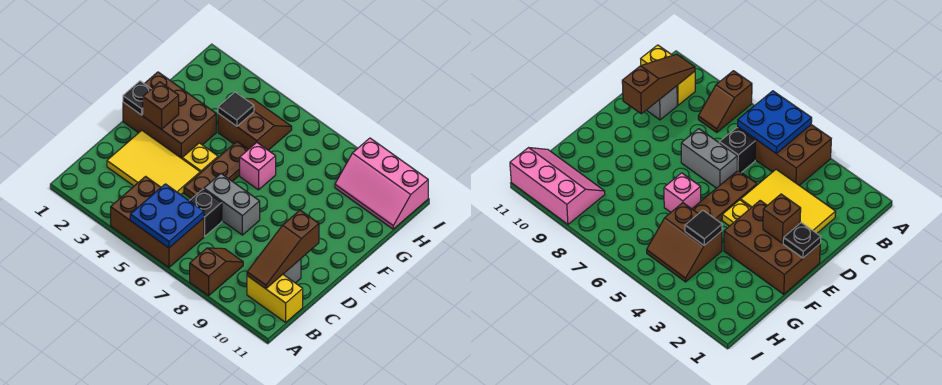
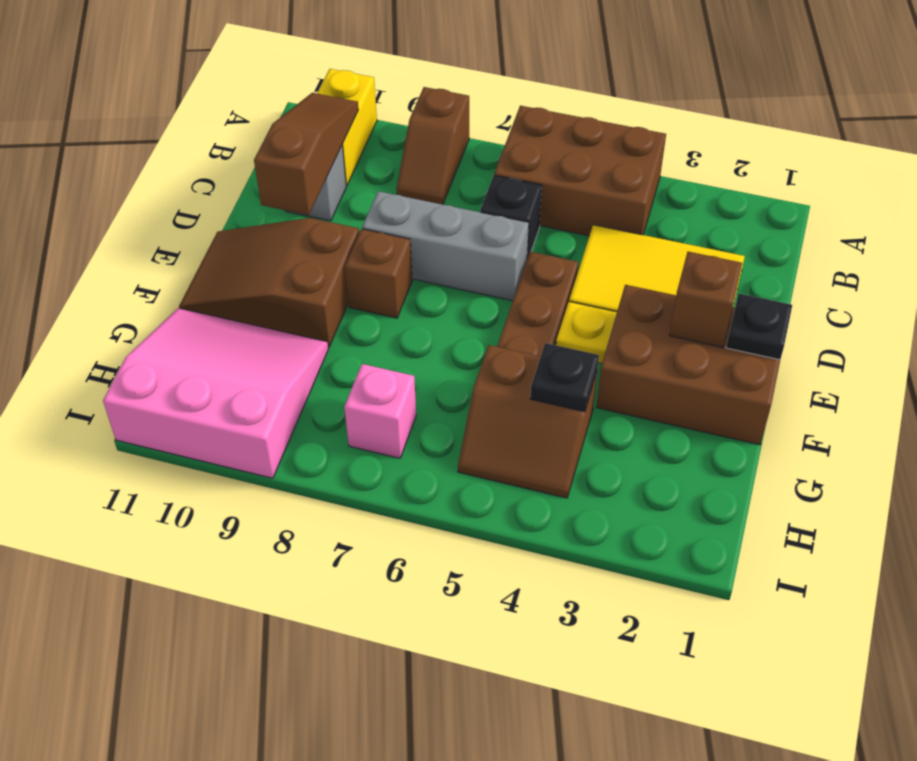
blue plate A5:B6 level 2 -> none
yellow brick B10:B11 level 1 -> yellow brick A10:B10 level 1
grey brick D6:D7 level 1 -> grey brick D6:D8 level 1
none -> brown brick E8 level 1
none -> brown slope E9:F11 level 1 top 9
pink brick F6 level 1 -> pink brick H7 level 1
black tile G4 level 2 -> black plate G4 level 2
pink slope H9:I11 level 1 top I -> pink slope G9:I11 level 1 top I

